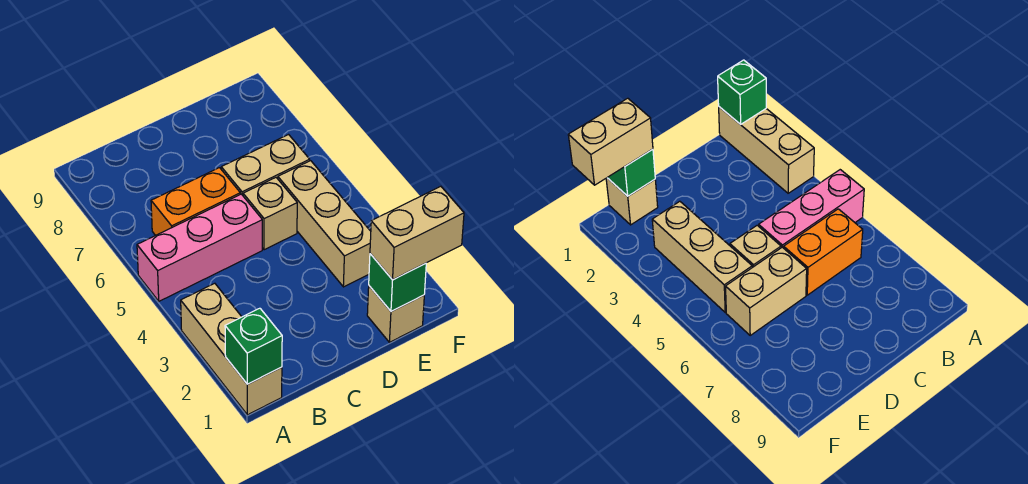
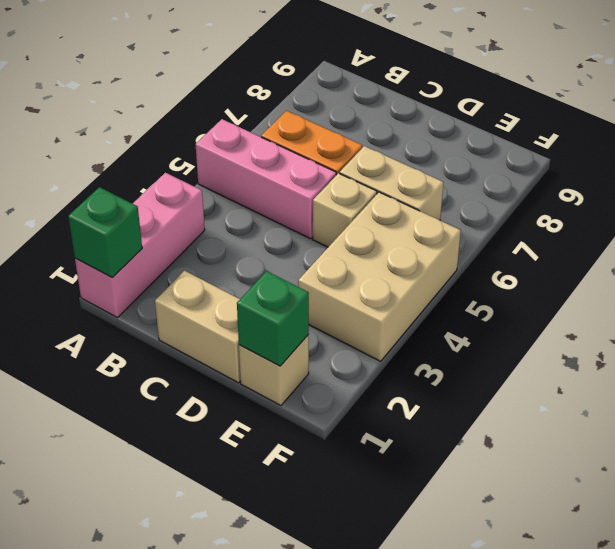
tan brick A1:A3 level 1 -> pink brick A1:A3 level 1
tan brick E1:F1 level 3 -> tan brick C1:D1 level 1
tan brick E3:E5 level 1 -> tan brick E3:F5 level 1

